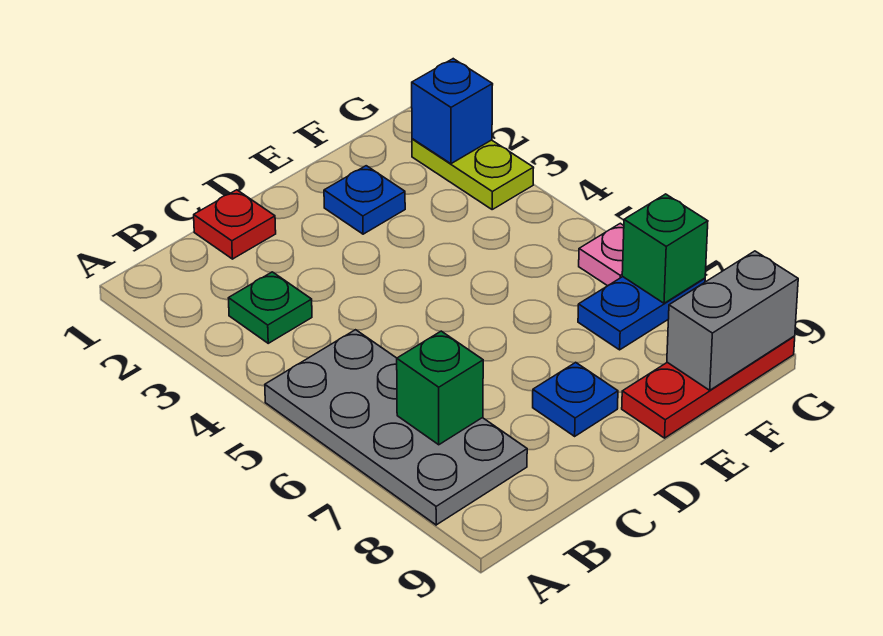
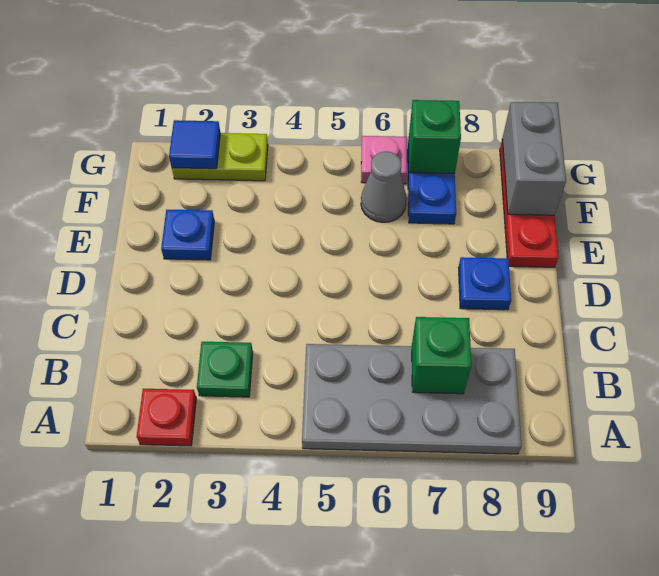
red plate C1 level 1 -> red plate A2 level 1
none -> grey cone F6 level 1
blue brick G2 level 2 -> blue tile G2 level 2

